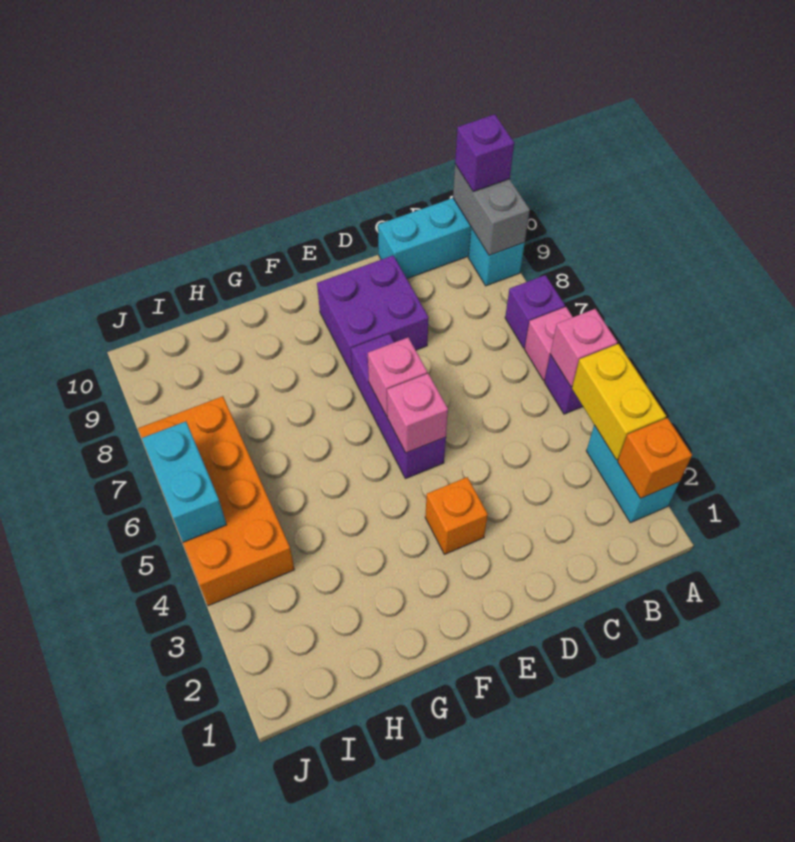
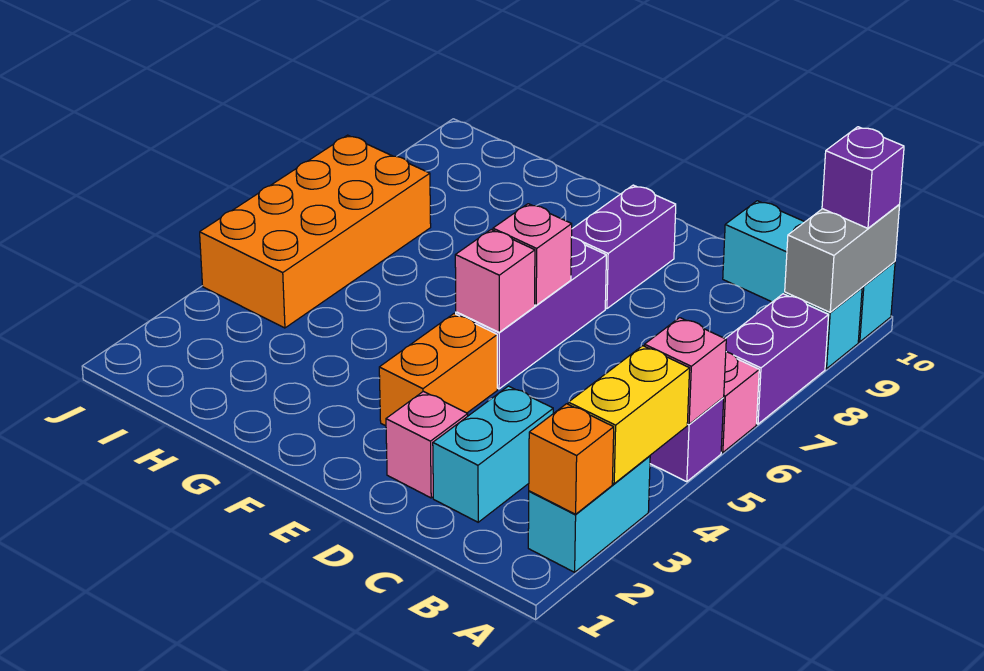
purple brick A7 level 1 -> purple brick A7:A8 level 1
none -> pink brick D2 level 1
purple brick D8:E9 level 1 -> purple brick E8:E9 level 1
orange brick E3 level 1 -> orange brick E3:E4 level 1
cyan brick J5:J6 level 2 -> cyan brick C2:C3 level 1

